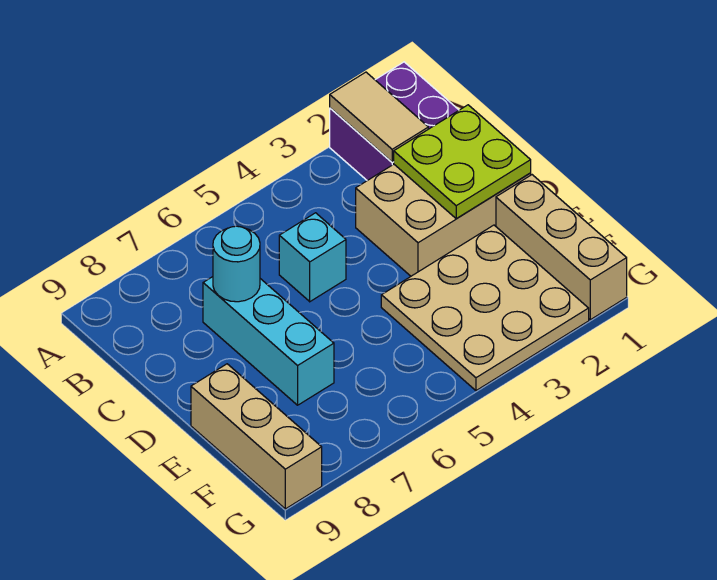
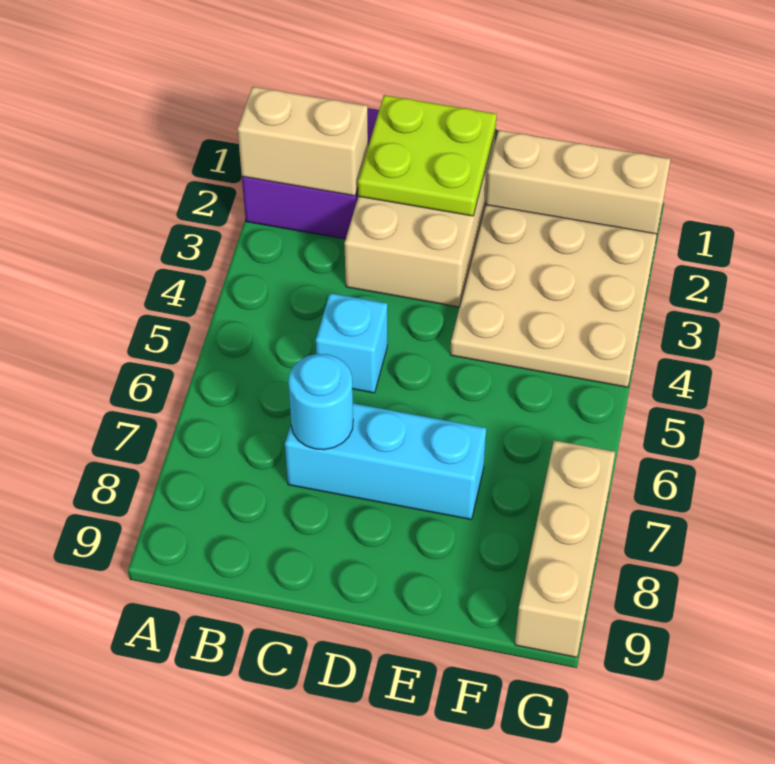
tan tile A2:B2 level 2 -> tan brick A2:B2 level 2
tan brick E9:G9 level 1 -> tan brick G7:G9 level 1

